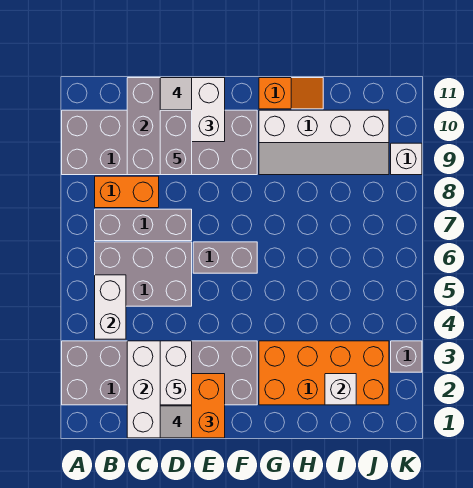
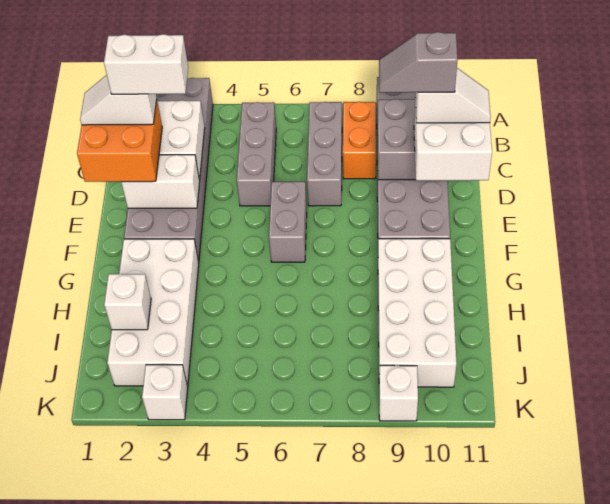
white brick B4:B5 level 2 -> white brick E2:E3 level 2
grey brick B5:D6 level 1 -> grey brick B5:D5 level 1
grey brick D9:D10 level 5 -> grey slope D9:D10 level 5 top 10
orange brick G2:J3 level 1 -> white brick G2:J3 level 1
white slope G9:J10 level 1 top 10 -> white brick G9:J10 level 1
orange slope G11:H11 level 1 top G -> none
grey brick K3 level 1 -> white brick K3 level 1

